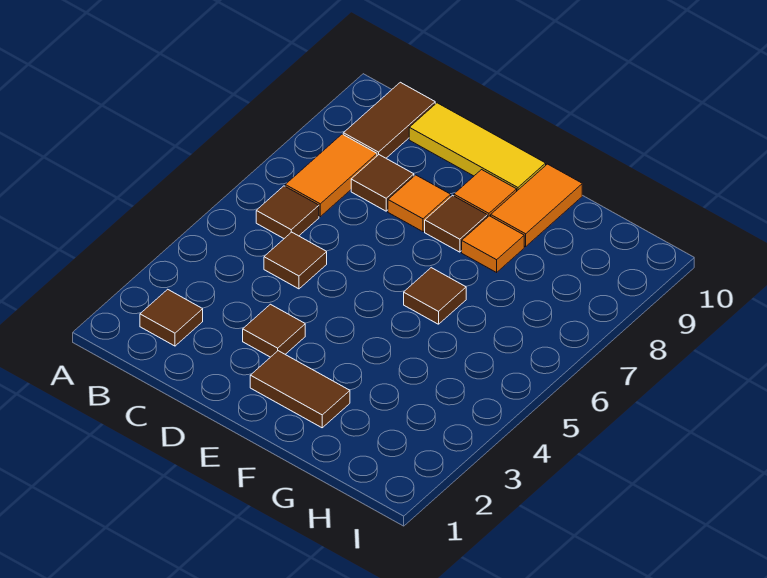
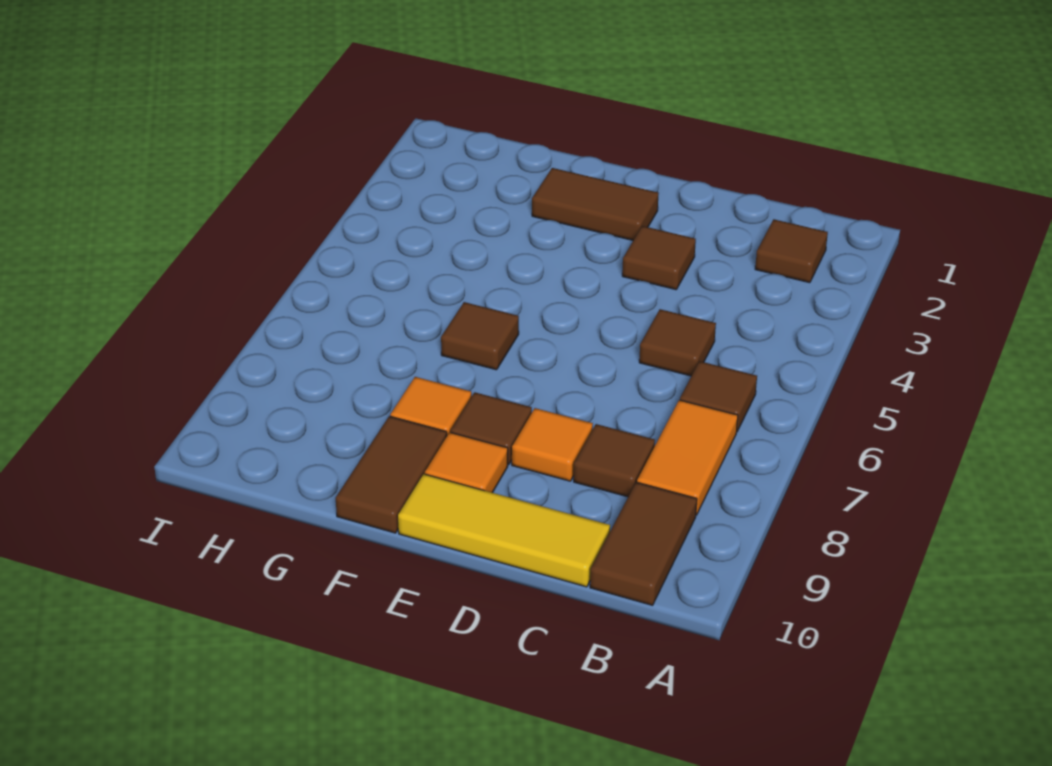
orange tile F9:F10 level 1 -> brown tile F9:F10 level 1

